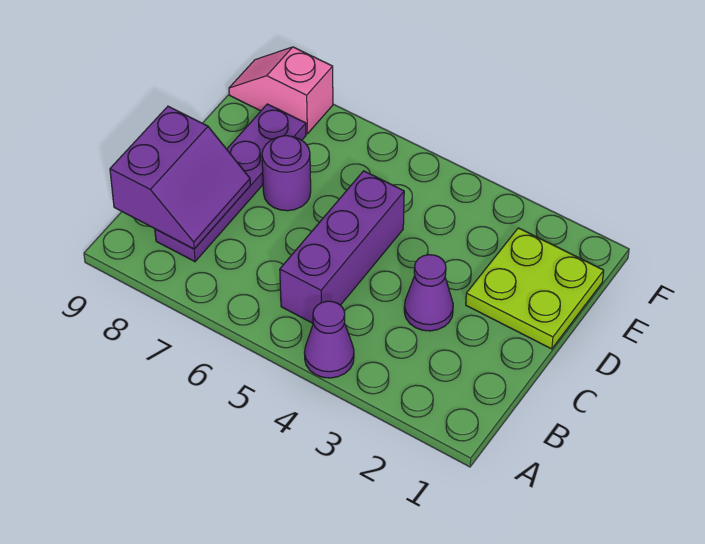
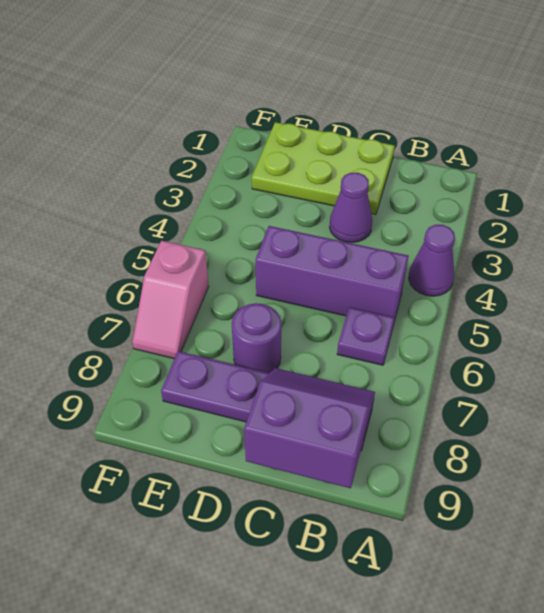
none -> purple plate B6 level 1
lime plate D1:E2 level 1 -> lime plate C1:E2 level 1
pink slope F8:F9 level 1 top 8 -> pink slope F6:F7 level 1 top 6

